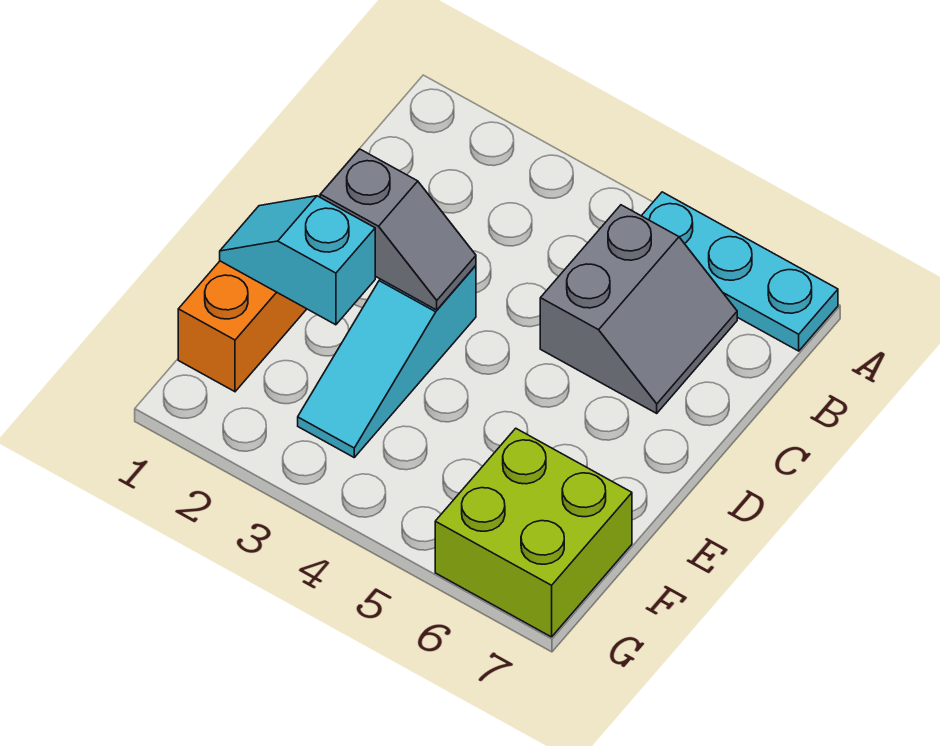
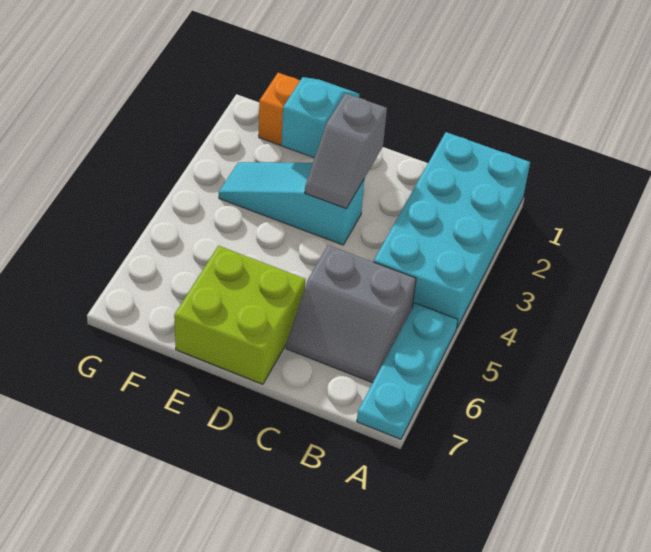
none -> cyan brick A1:B4 level 1
lime brick F6:G7 level 1 -> lime brick D6:E7 level 1

